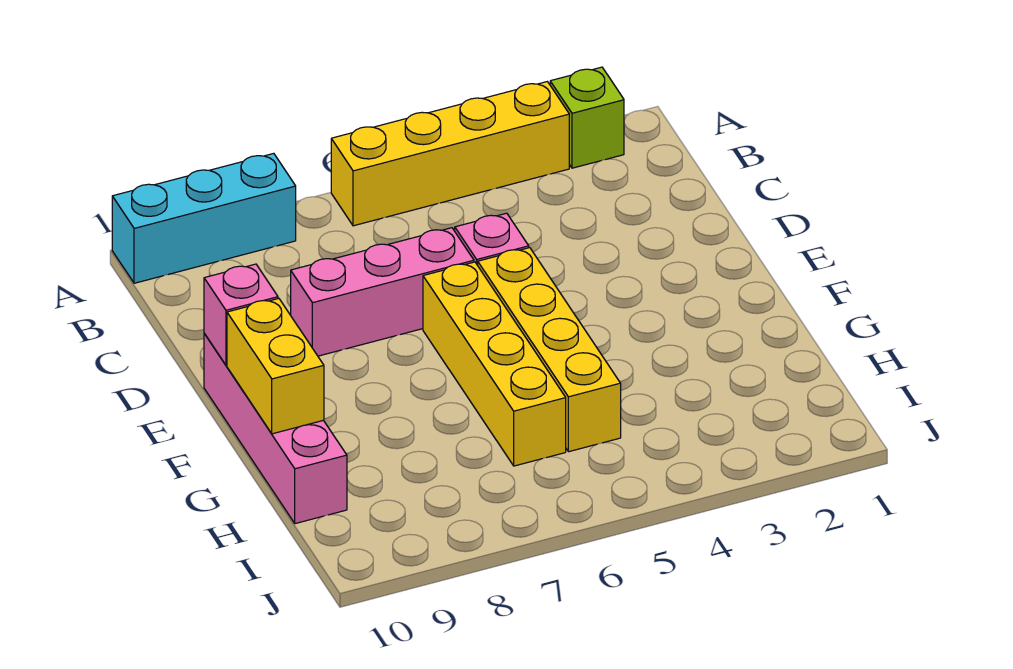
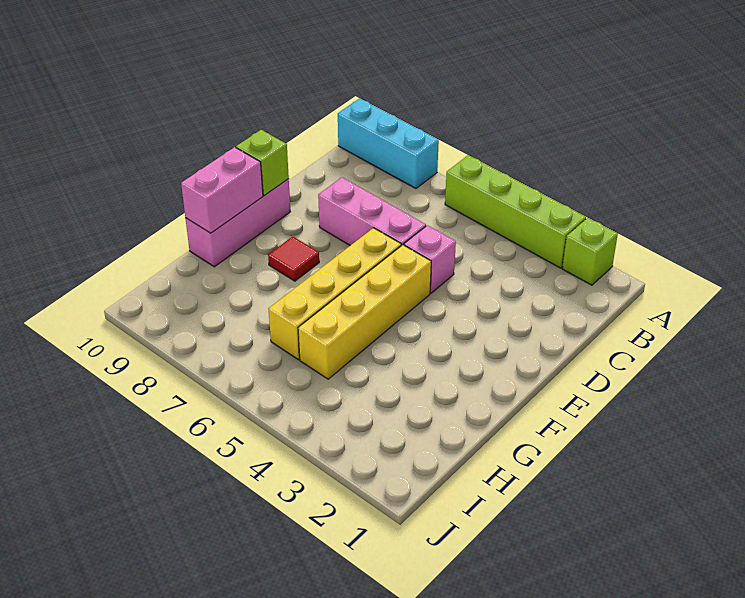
yellow brick A3:A6 level 1 -> lime brick A3:A6 level 1
pink brick E10:H10 level 1 -> pink brick E10:G10 level 1
pink brick E10 level 2 -> lime brick E10 level 2
none -> red tile F8 level 1
yellow brick F10:G10 level 2 -> pink brick F10:G10 level 2

